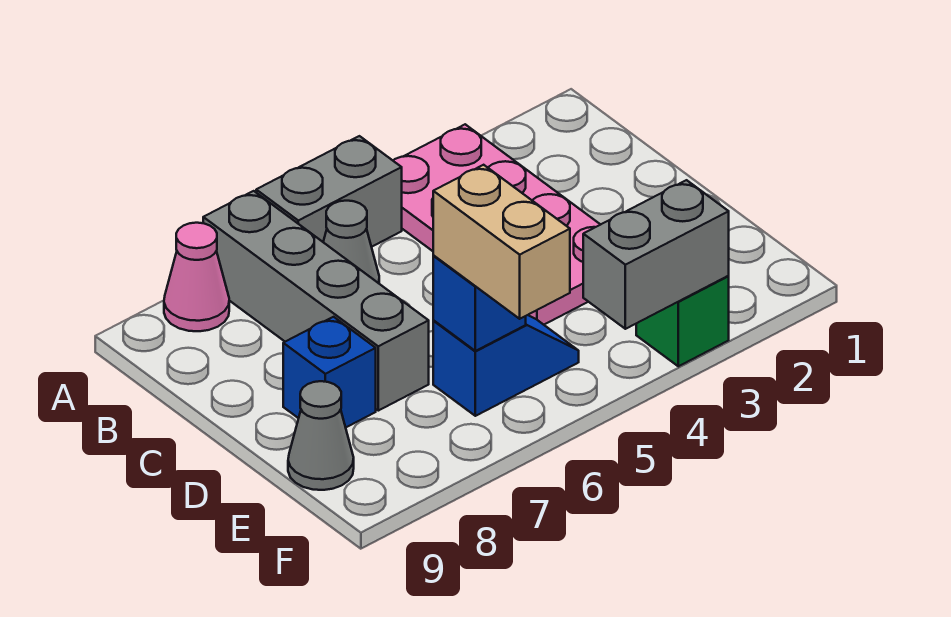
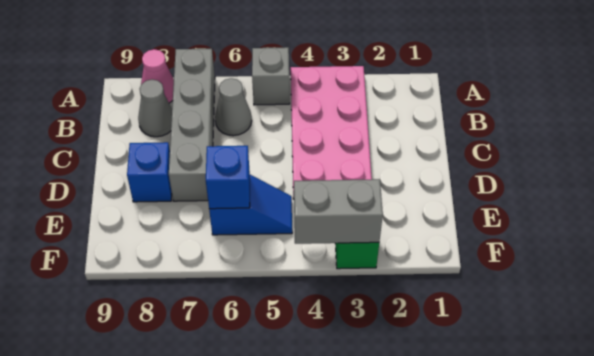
grey brick A5:A6 level 1 -> grey brick A5 level 1
tan brick E6:F6 level 3 -> none
grey cone E9 level 1 -> grey cone B8 level 1

